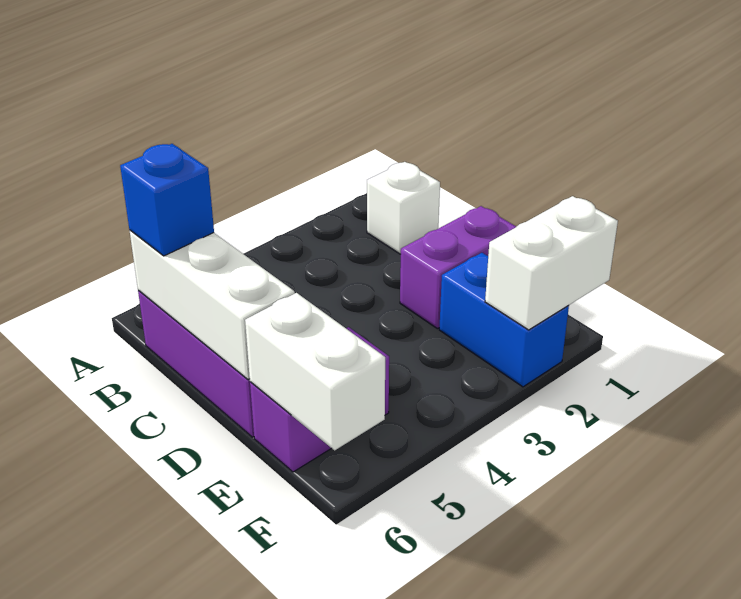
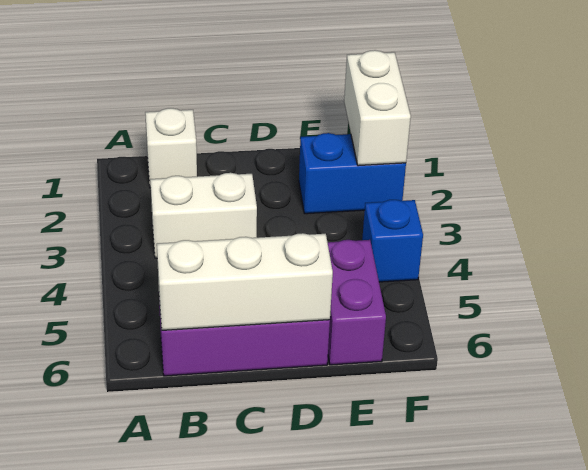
blue brick B6 level 3 -> blue brick F4 level 1
purple brick D1:D2 level 1 -> none
white brick E6:F6 level 2 -> white brick B3:C3 level 1

